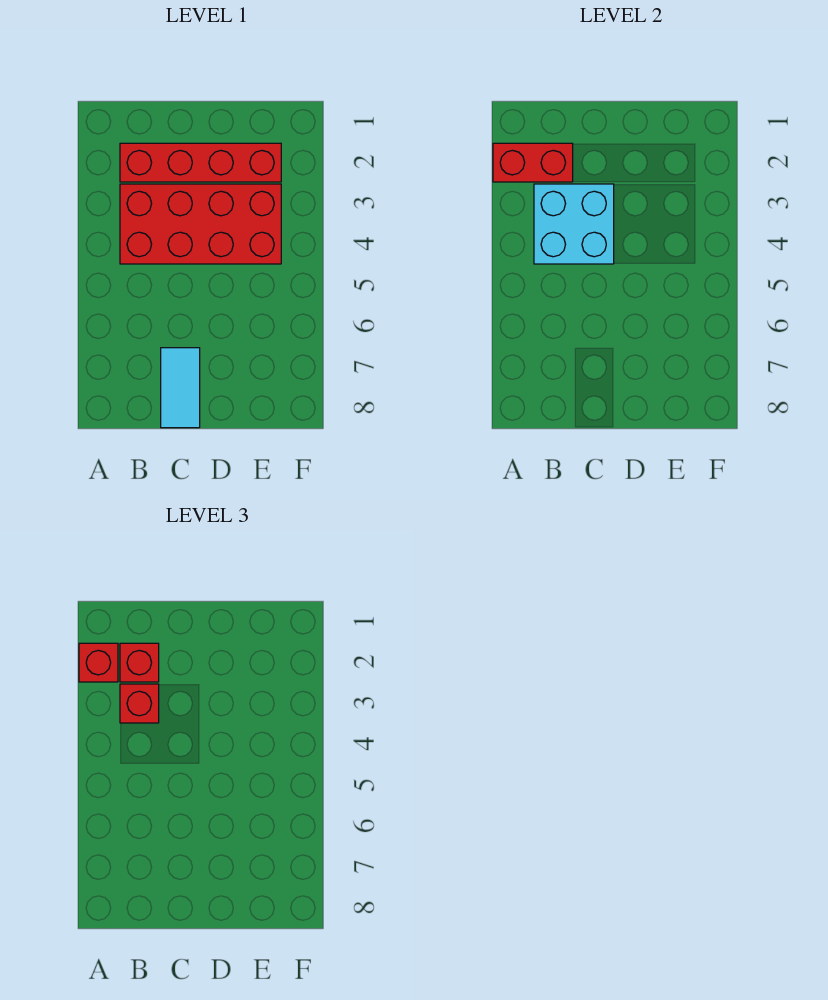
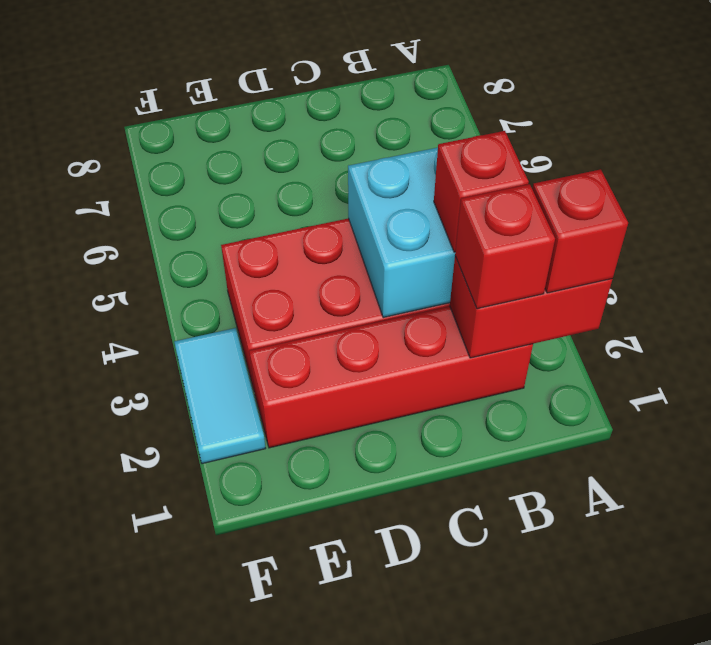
cyan tile C7:C8 level 1 -> cyan tile F2:F3 level 1

